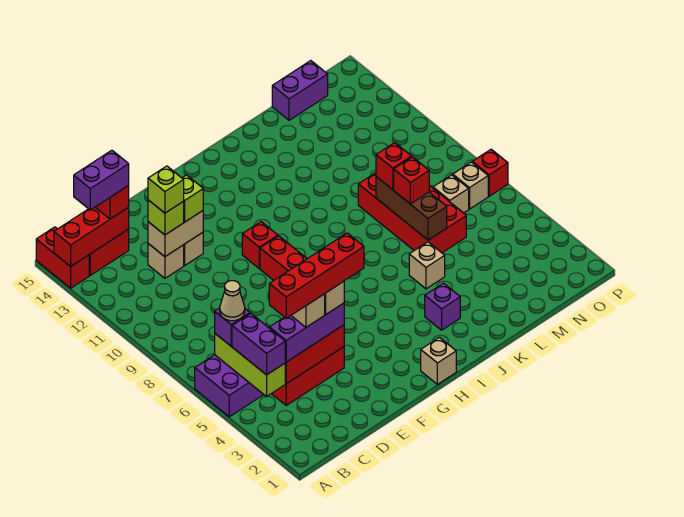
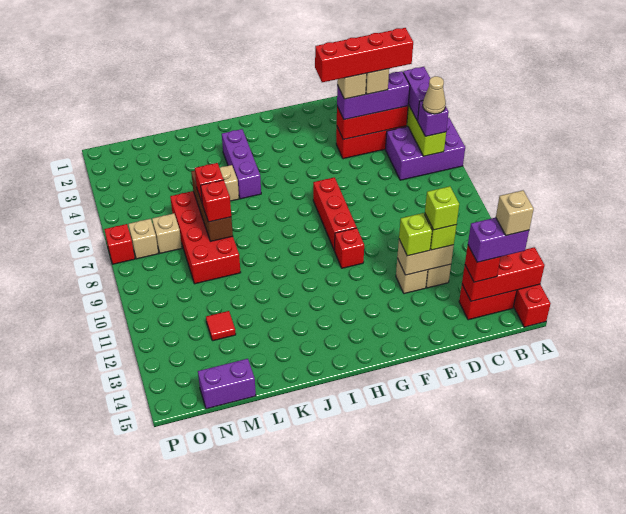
tan brick H1 level 1 -> tan brick B14 level 5
purple brick J3 level 1 -> purple brick J3:J5 level 1
none -> red tile M12 level 1

